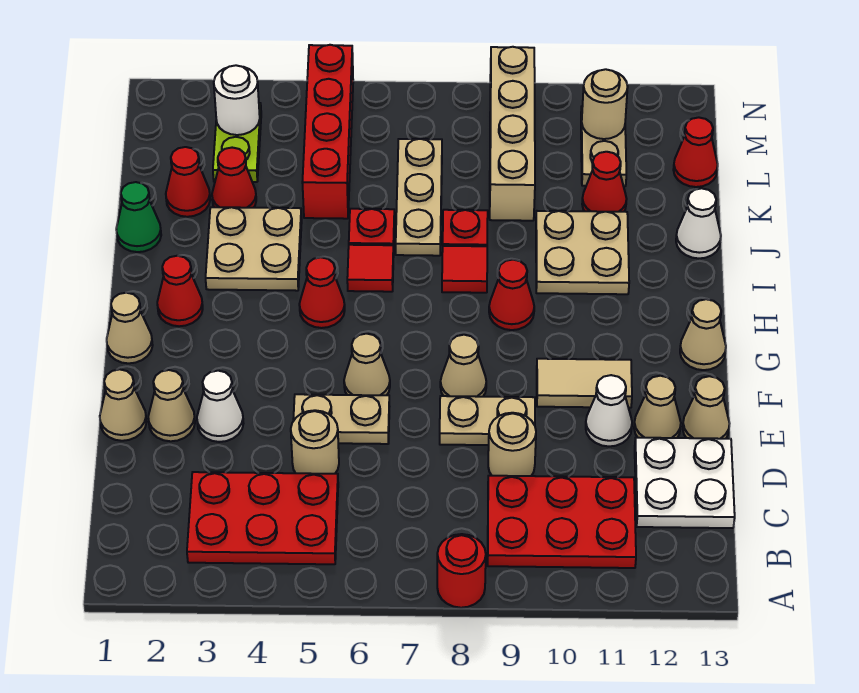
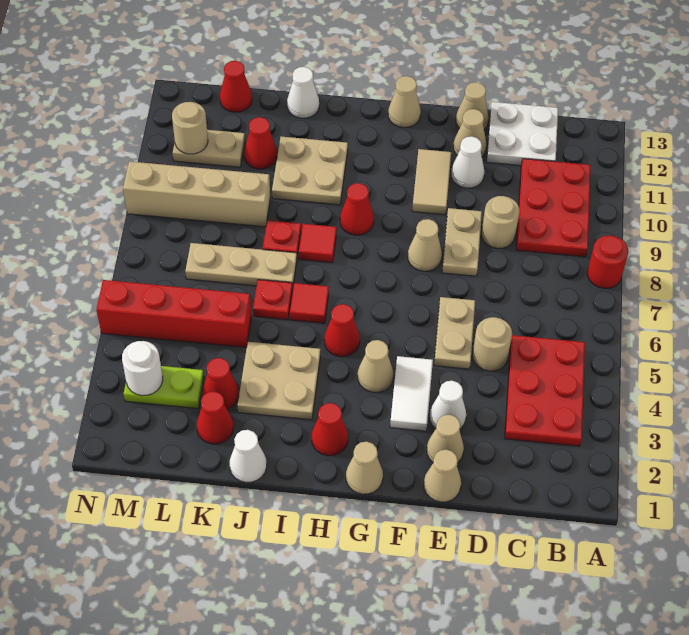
none -> white tile F3:F4 level 1
tan cone F6 level 1 -> tan cone G4 level 1
green cone J1 level 1 -> white cone J1 level 1

